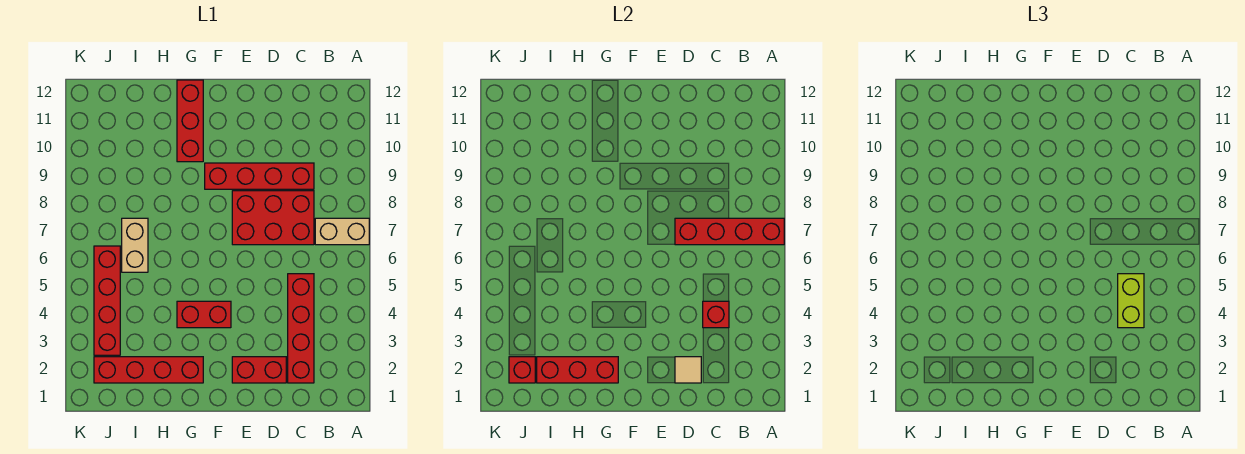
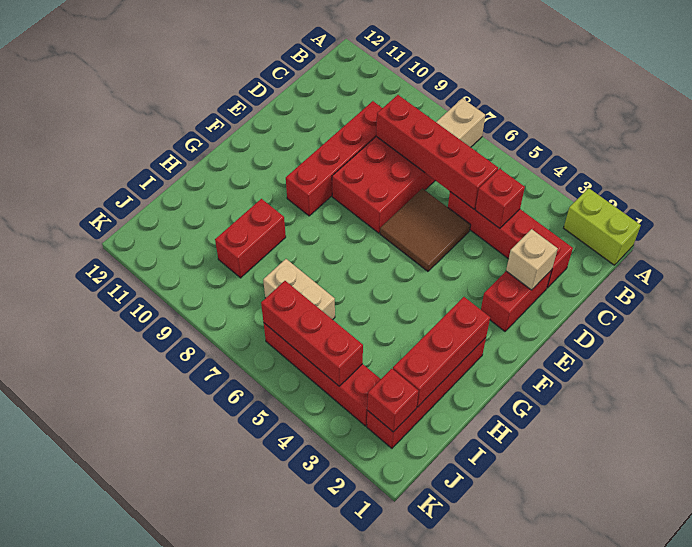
red brick A7:D7 level 2 -> red brick C5:C8 level 2
lime brick C4:C5 level 3 -> lime brick A1:A2 level 1
tan tile D2 level 2 -> tan brick D2 level 2
none -> brown tile D5:E6 level 1
red brick F4:G4 level 1 -> red brick H9:I9 level 1
red brick G10:G12 level 1 -> red brick J4:J6 level 2

